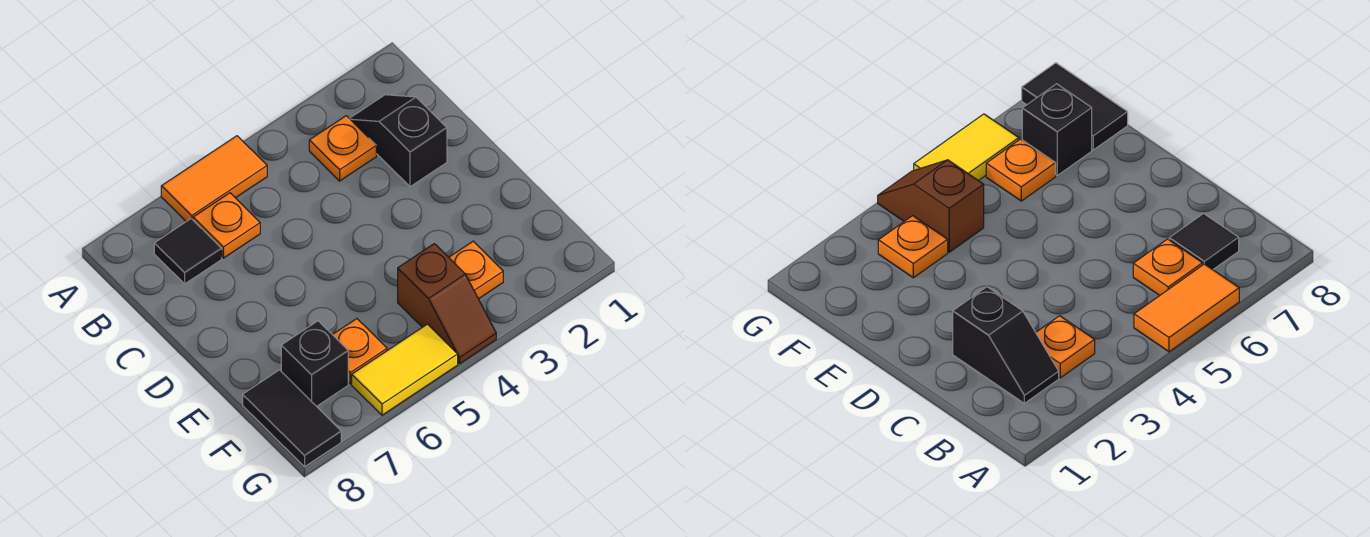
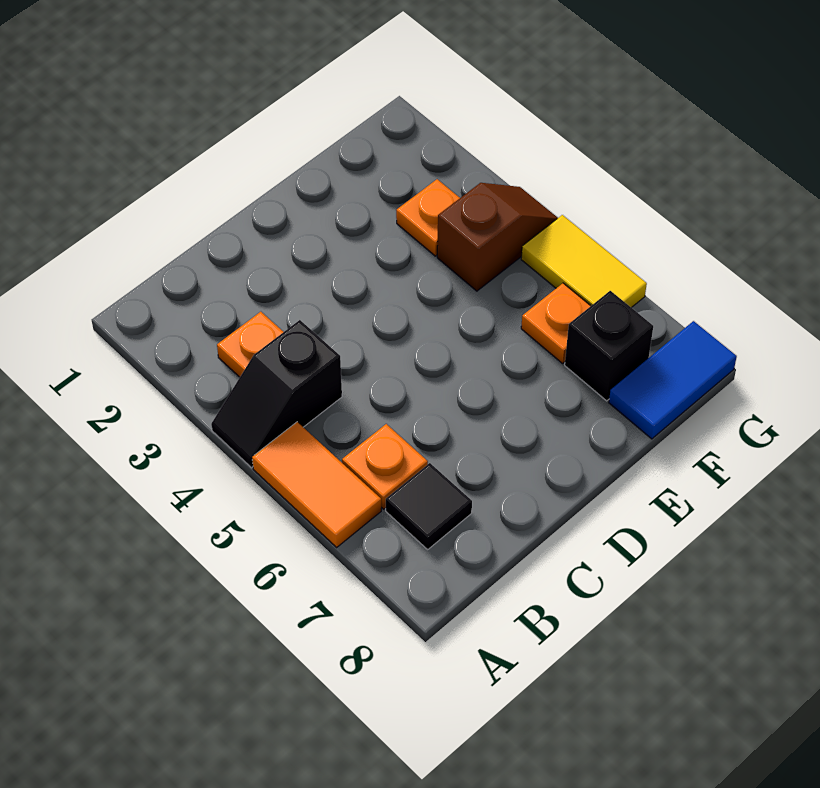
black slope B2:C2 level 1 top C -> black slope A4:B4 level 1 top B
black tile F8:G8 level 1 -> blue tile F8:G8 level 1

